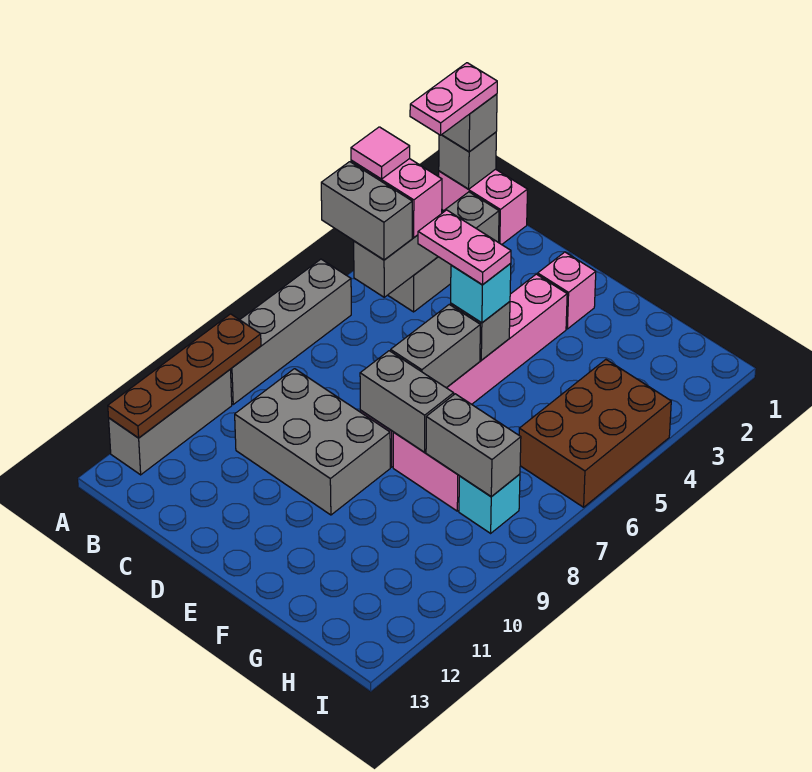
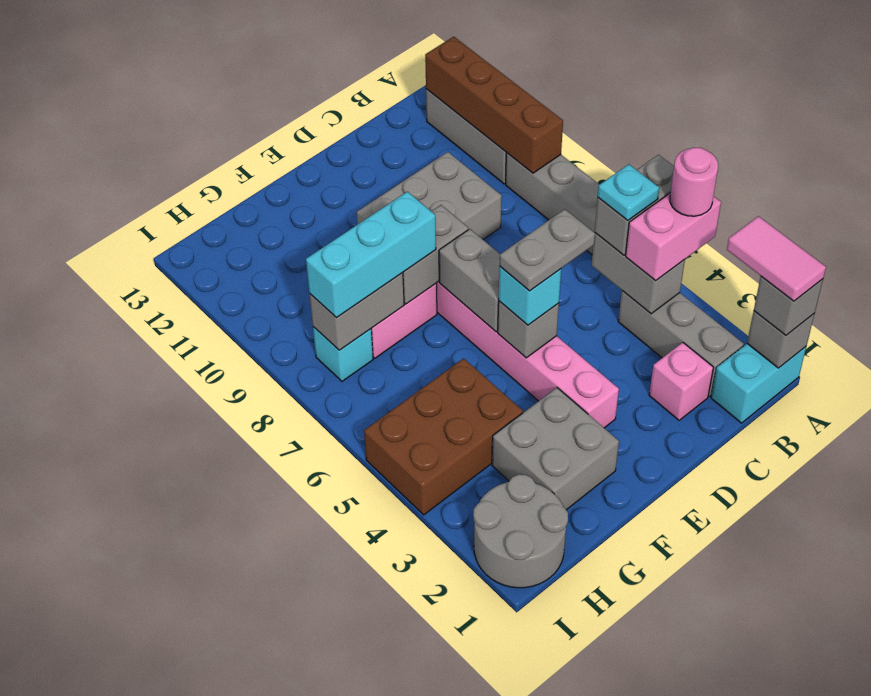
pink brick A1:B1 level 1 -> cyan brick A1:B1 level 1
pink plate A1:A2 level 4 -> pink tile A1:A2 level 4
pink tile A4 level 4 -> pink round brick A4 level 4
brown plate A9:A12 level 2 -> brown brick A9:A12 level 2
none -> cyan plate B5 level 4
pink plate D5:E5 level 4 -> grey plate D5:E5 level 4
pink brick E2 level 1 -> pink brick C2 level 1
none -> grey brick F2:G3 level 1
none -> cyan brick F8:H8 level 3
none -> grey round brick H1:I2 level 1
brown brick H4:I6 level 1 -> brown brick G4:I5 level 1

